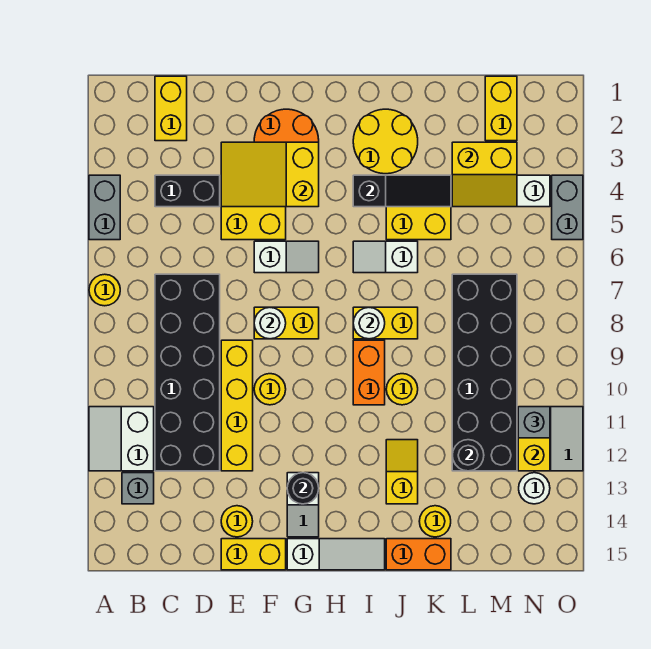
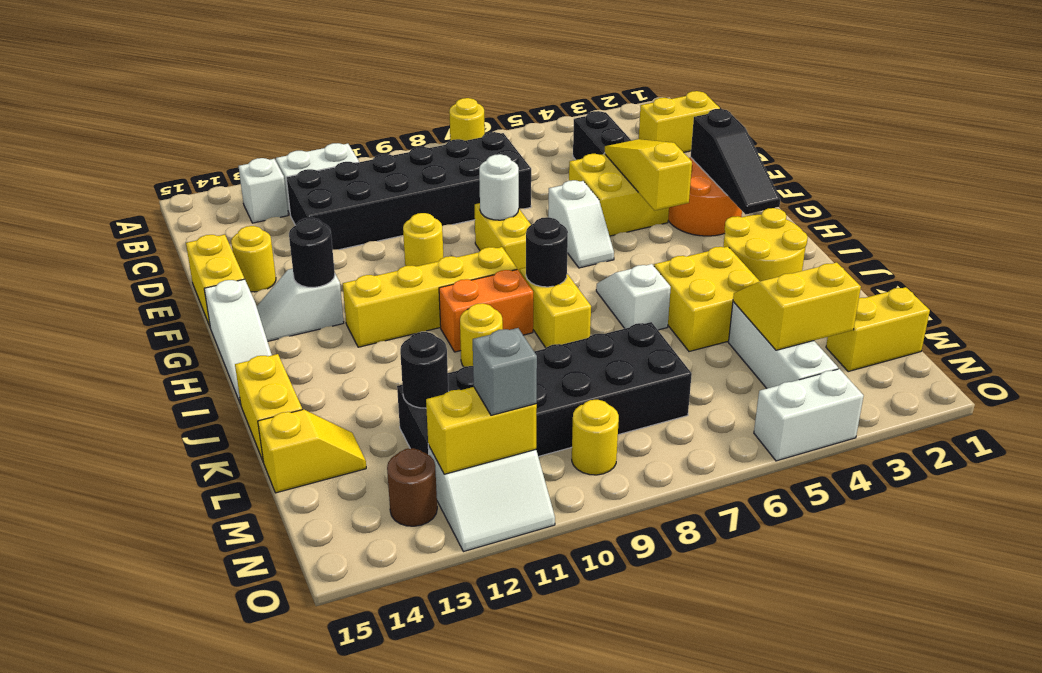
grey brick A4:A5 level 1 -> none
grey brick B13 level 1 -> white brick B13 level 1
yellow slope E3:G4 level 2 top G -> yellow slope E4:G4 level 2 top G
yellow brick E9:E12 level 1 -> yellow brick H9:H12 level 1
black slope I4:K4 level 2 top I -> black slope F2:H2 level 2 top F
white round brick I8 level 2 -> black round brick I8 level 2
yellow slope J12:J13 level 1 top 13 -> yellow slope L14:L15 level 1 top 15
orange brick J15:K15 level 1 -> yellow brick J15:K15 level 1
yellow round brick K14 level 1 -> yellow round brick N9 level 1
yellow slope L3:M4 level 2 top 3 -> yellow slope L3:M4 level 2 top M
white round brick N13 level 1 -> brown round brick N13 level 1
grey brick O4:O5 level 1 -> white brick O4:O5 level 1

